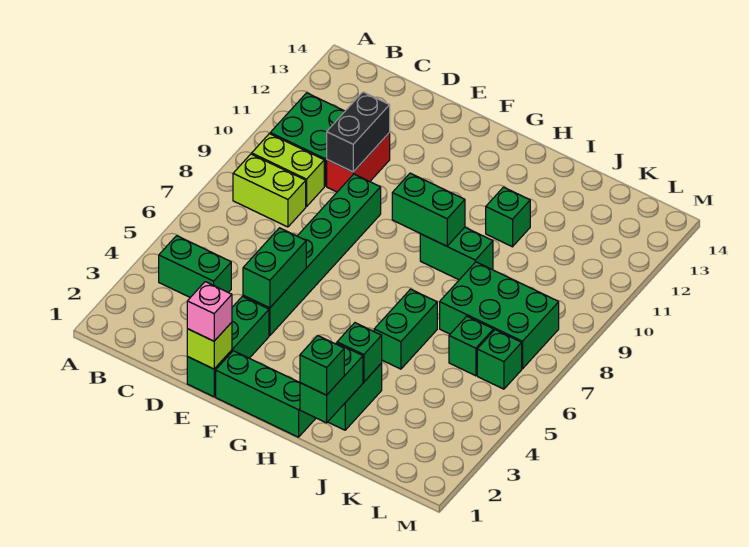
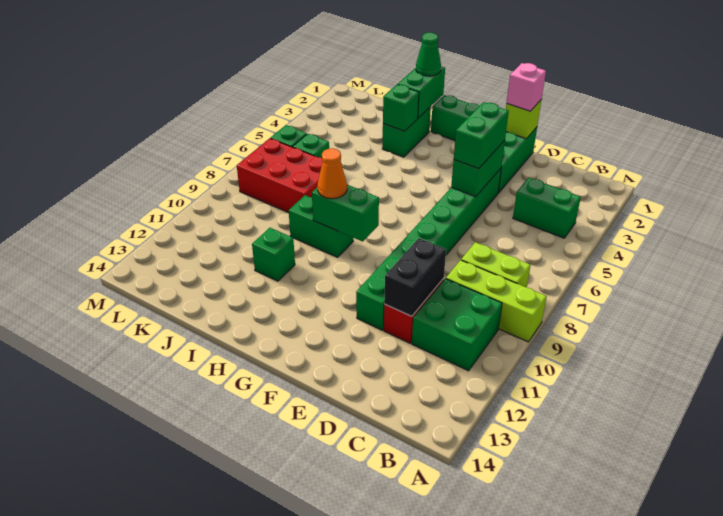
lime brick B9:C9 level 1 -> lime brick A9:C9 level 1
green brick E4:E9 level 1 -> green brick E4:E11 level 1
none -> orange cone H9 level 3
green brick I1 level 3 -> green cone I1 level 3
green brick I5:I6 level 1 -> green brick E4:E5 level 3
green brick J7:L8 level 1 -> red brick J7:L8 level 1

